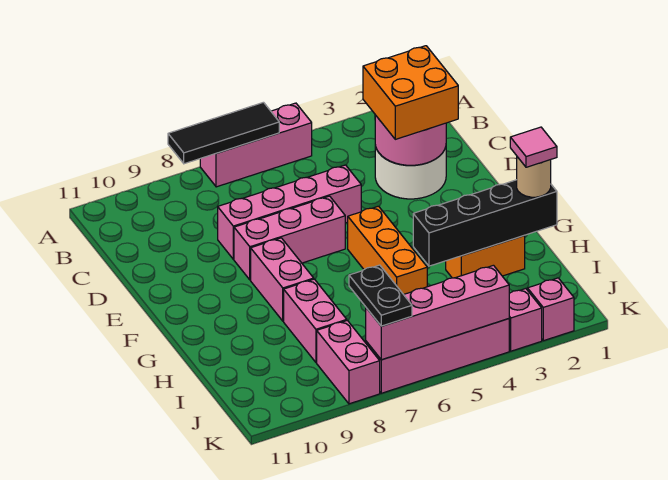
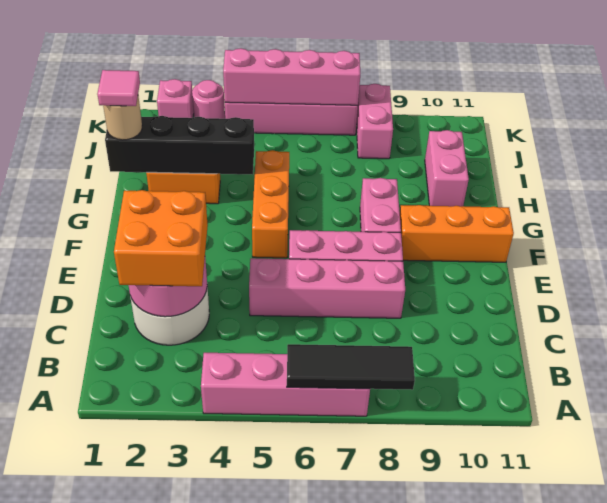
pink brick A5:A7 level 1 -> pink brick A4:A7 level 1
none -> orange brick F9:F11 level 1
pink brick H8:I8 level 1 -> pink brick H10:I10 level 1
black plate J7:K7 level 3 -> none
pink brick K3 level 1 -> pink round brick K3 level 1

